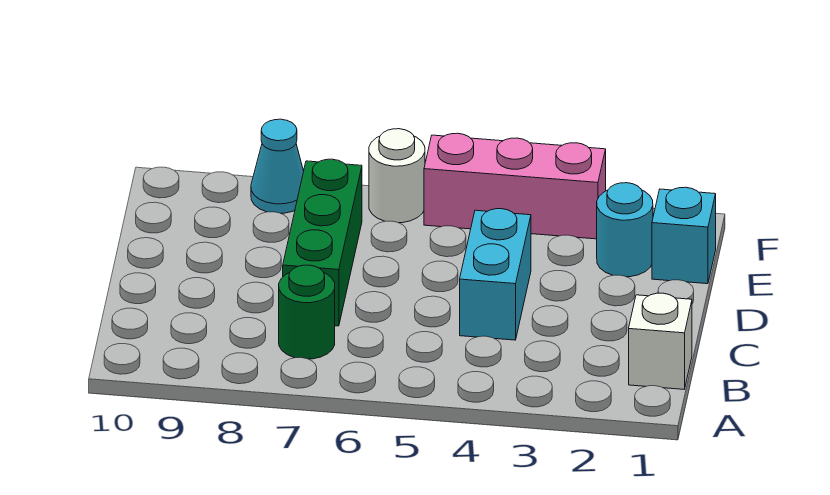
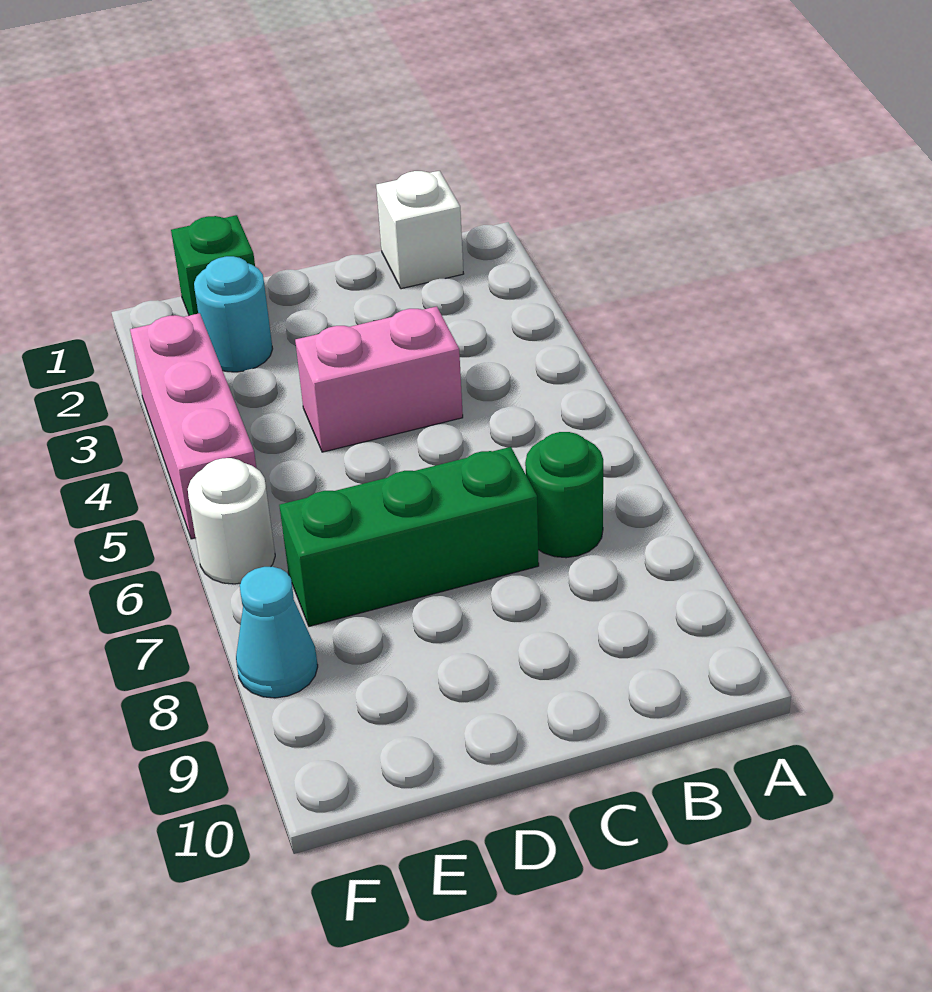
cyan brick C4:D4 level 1 -> pink brick C4:D4 level 1
cyan brick E1 level 1 -> green brick E1 level 1

